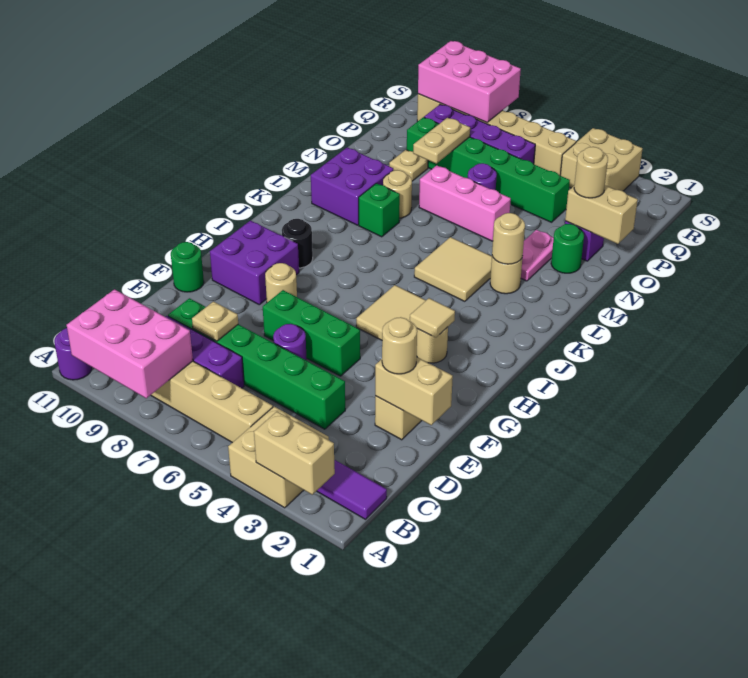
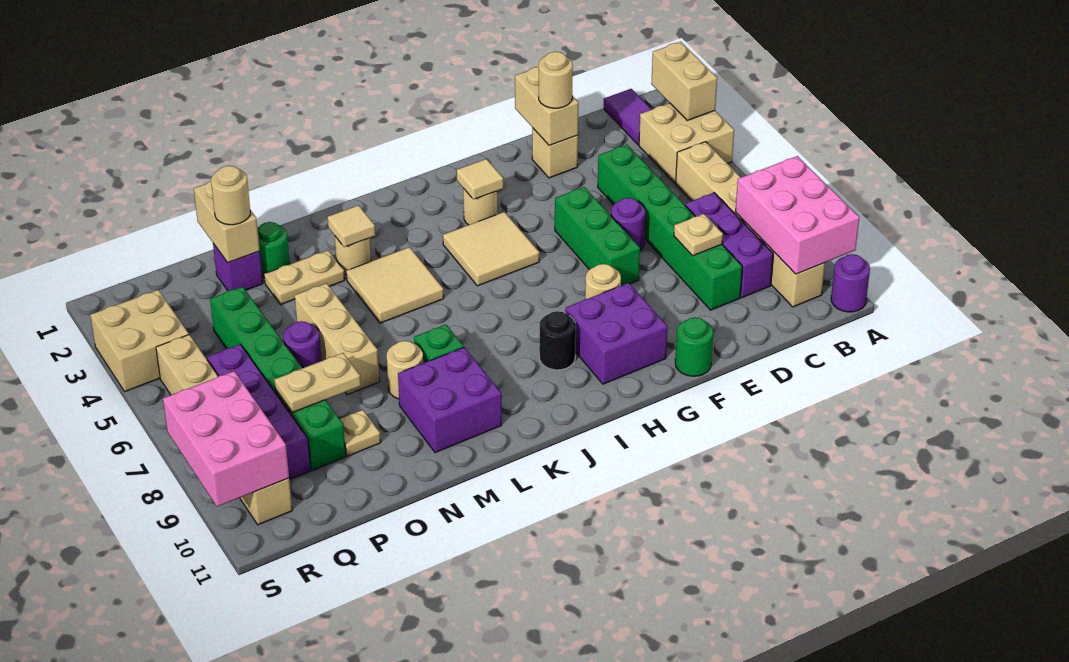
tan round brick L3 level 2 -> tan tile L3 level 2
pink plate M3:N3 level 1 -> tan plate M3:N3 level 1
pink brick N5:N7 level 1 -> tan brick N5:N7 level 1

